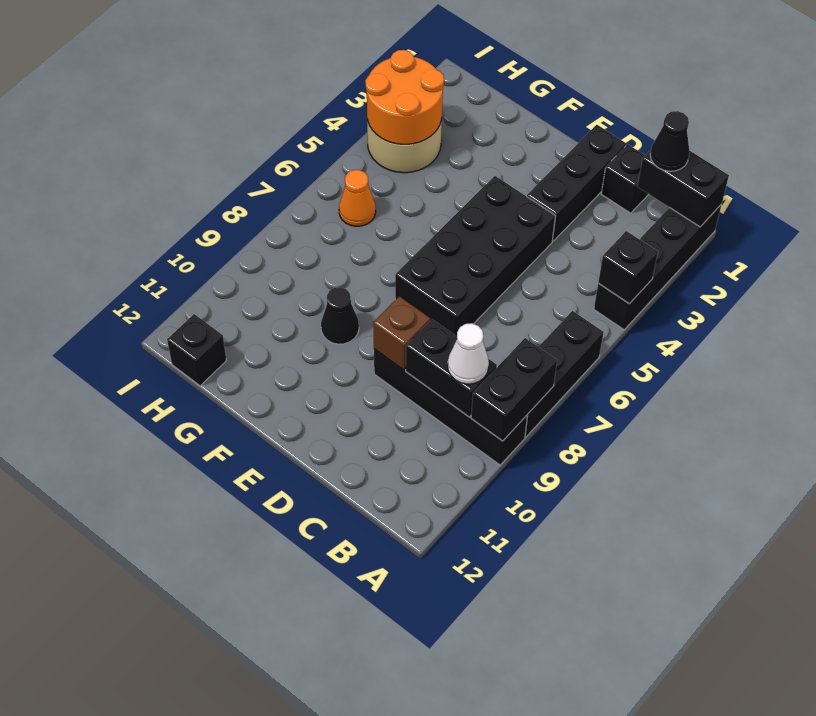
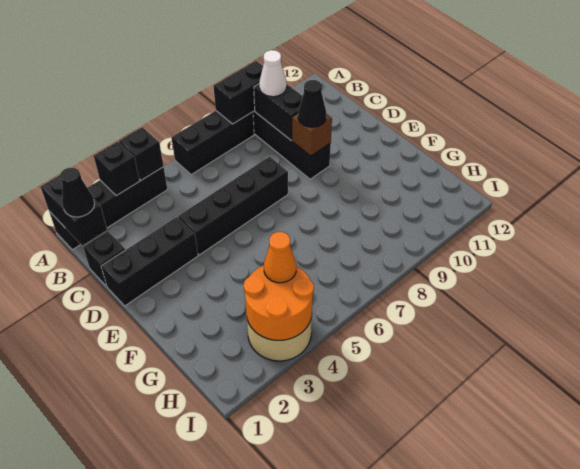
black brick D4:E7 level 1 -> black brick D4:D7 level 1
black cone F9 level 1 -> black cone D9 level 3
orange cone H6 level 1 -> orange cone H4 level 3
black brick H12 level 1 -> black brick A3 level 2

